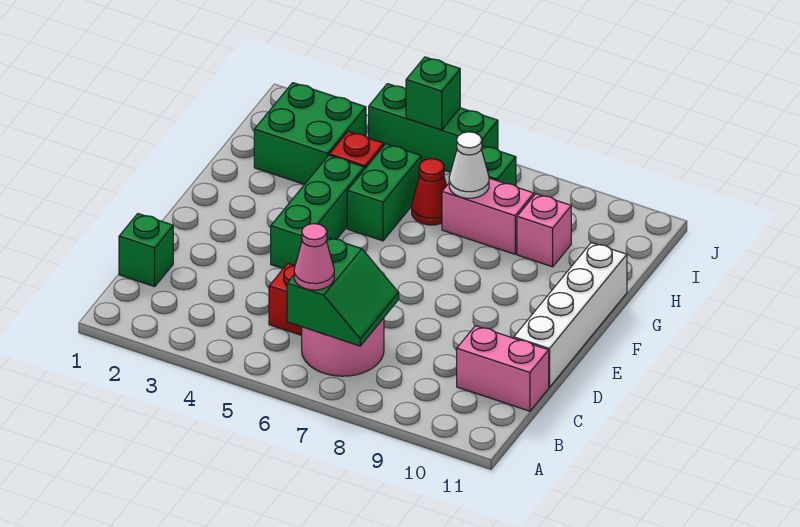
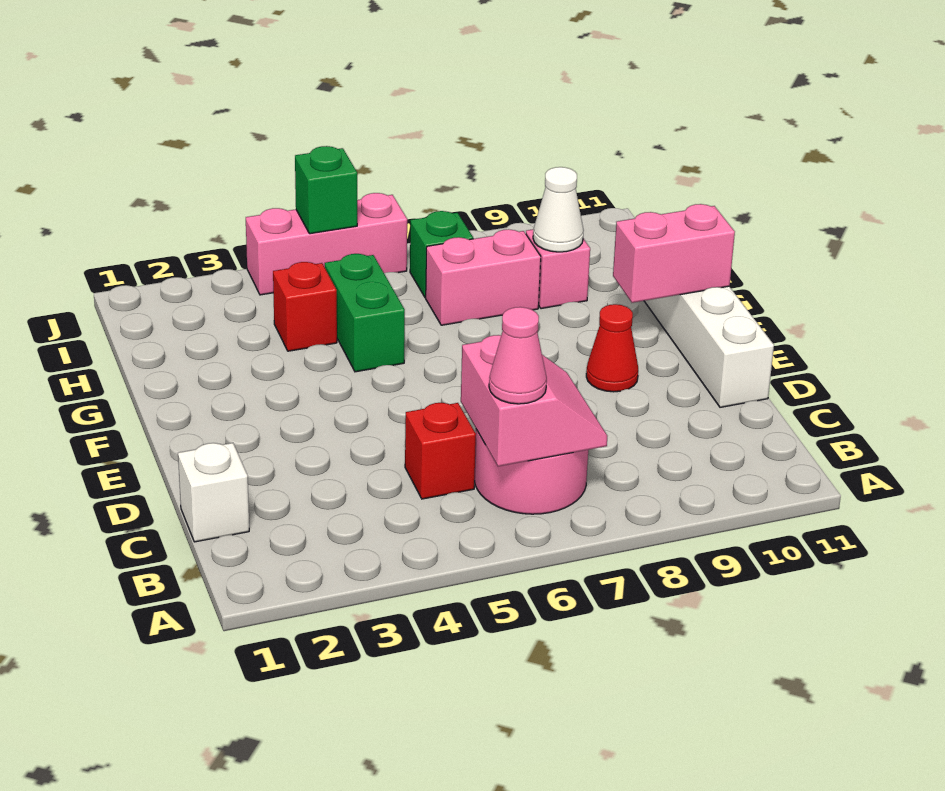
green slope B6:C7 level 2 top 6 -> pink slope B6:C7 level 2 top 6
green brick C1 level 1 -> white brick C1 level 1
pink brick C10:C11 level 1 -> pink brick F10:F11 level 2
green brick E4:G4 level 1 -> none
green brick H2:I3 level 1 -> none
red cone H6 level 1 -> red cone E9 level 1
white cone H7 level 2 -> white cone H9 level 2
green brick J4:J6 level 1 -> pink brick J4:J6 level 1

